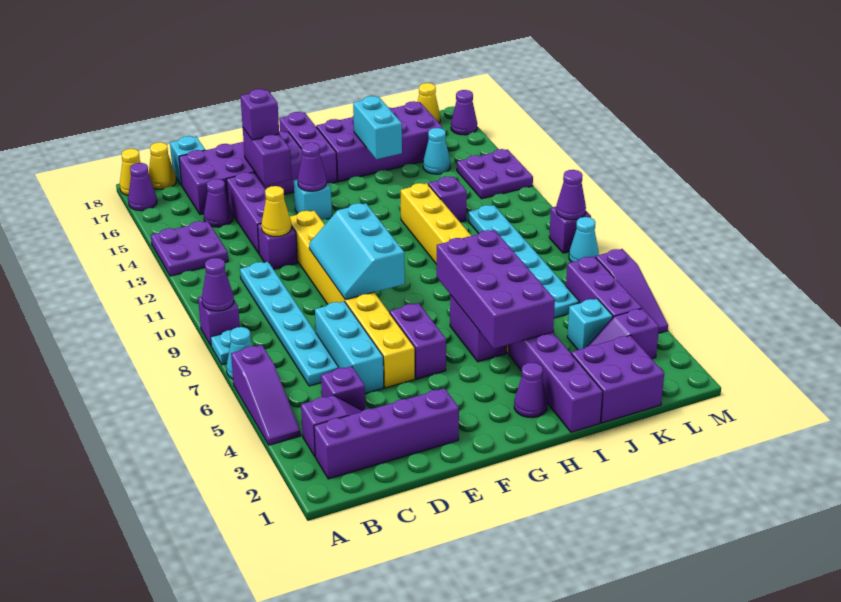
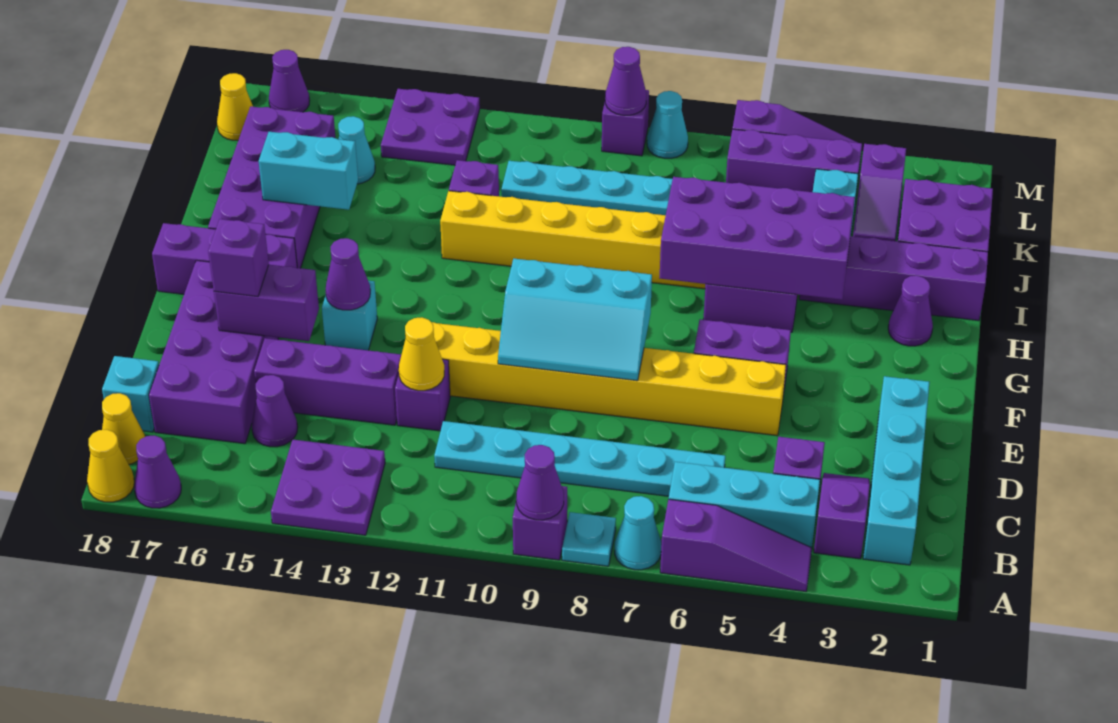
purple brick B2:E2 level 1 -> cyan brick B2:E2 level 1
cyan brick D5:D7 level 1 -> cyan brick B4:B6 level 1

